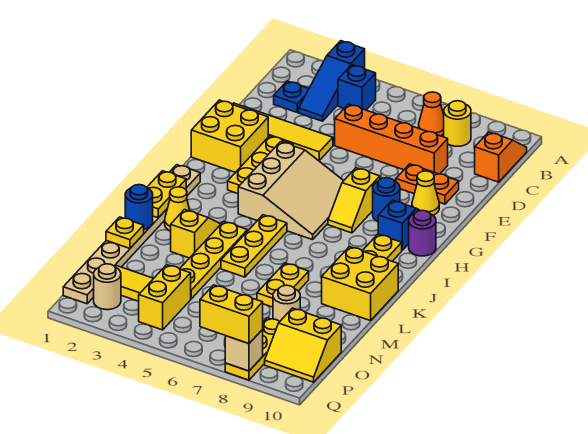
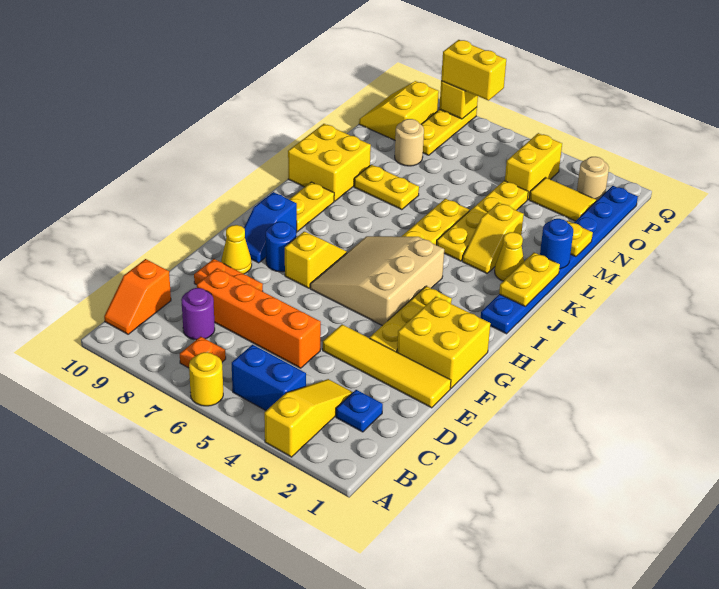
blue slope A3:C3 level 1 top A -> yellow slope A3:C3 level 1 top A
blue brick B4 level 1 -> blue brick B4:B5 level 1
orange cone B7 level 1 -> orange plate B7 level 1
yellow round brick B8 level 1 -> yellow round brick A6 level 1
purple round brick H10 level 1 -> purple round brick C8 level 1
tan plate I1:P1 level 1 -> blue plate I1:P1 level 1
yellow plate L7:M7 level 1 -> yellow plate L7:L8 level 1
yellow slope O9:P10 level 1 top O -> yellow slope O9:P10 level 1 top 9
tan brick Q8 level 2 -> yellow brick Q8 level 2

